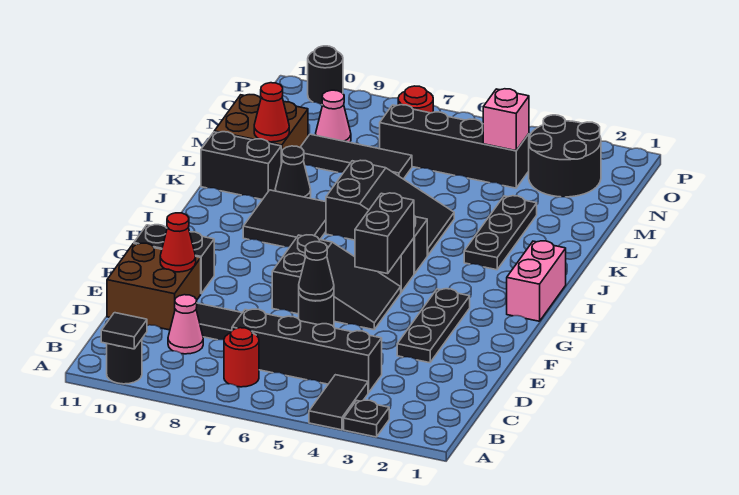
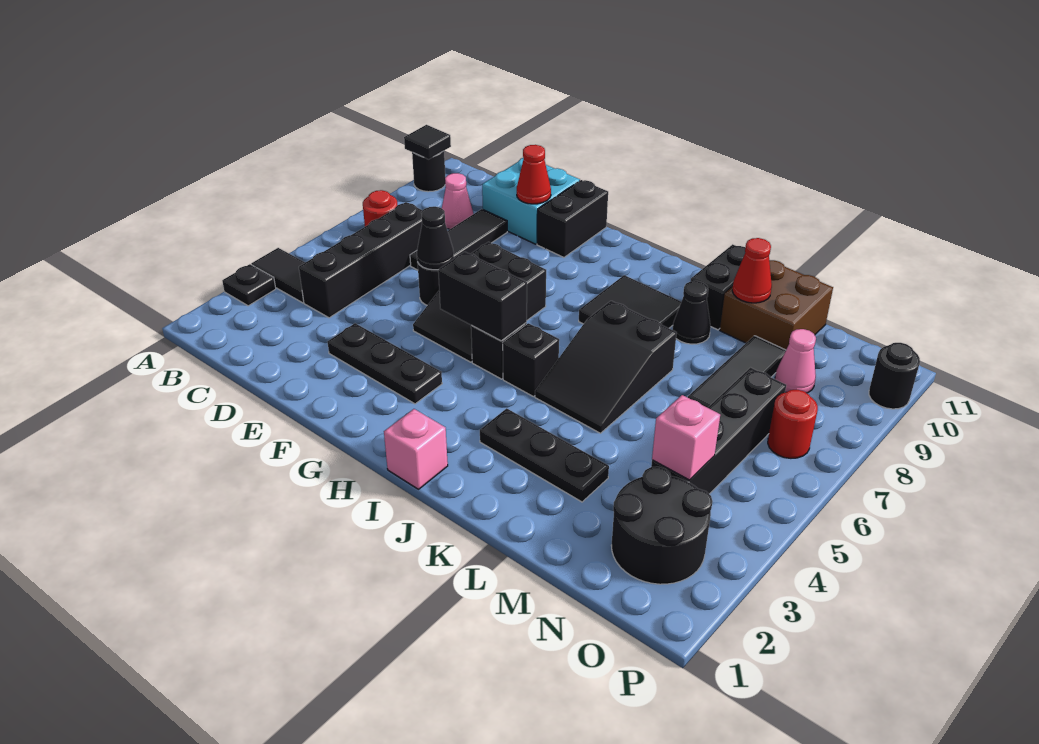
brown brick D10:E11 level 1 -> cyan brick D10:E11 level 1
pink brick H1:I1 level 1 -> pink brick I1 level 1

